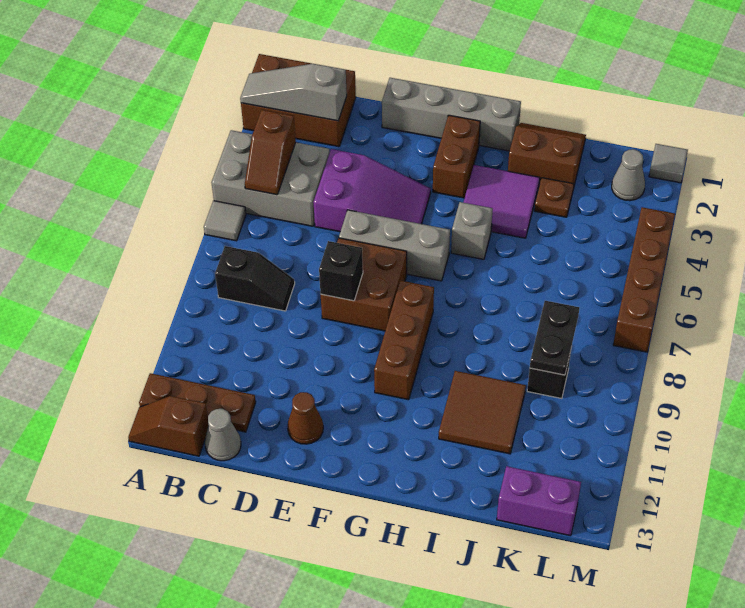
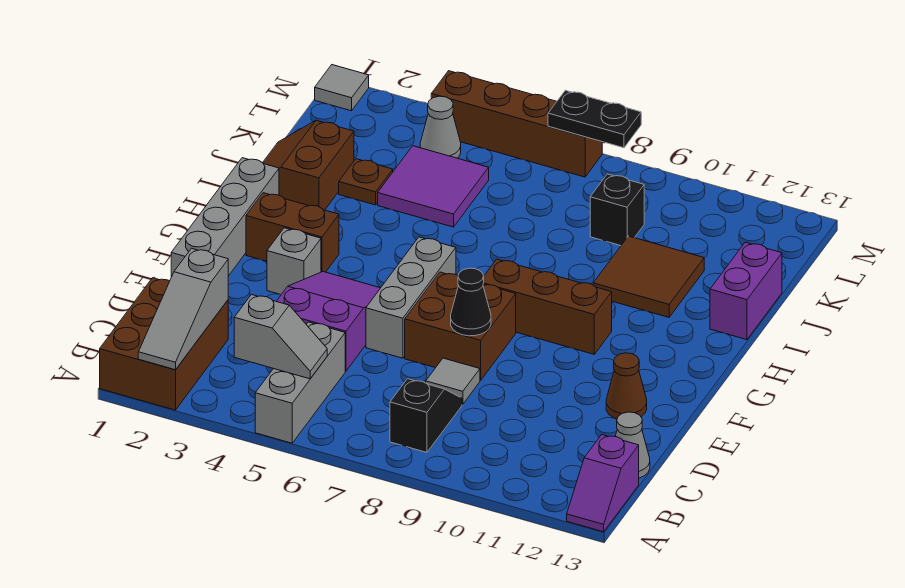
grey brick A4:C5 level 1 -> grey brick A5:C5 level 1
grey tile A6 level 1 -> grey tile D8 level 1
brown plate A12:C12 level 1 -> none
brown slope A13:B13 level 1 top B -> purple slope A13:B13 level 1 top B
brown slope B4:B5 level 2 top 4 -> grey slope B4:B5 level 2 top 4
black brick E8 level 2 -> black cone E8 level 2
purple tile H3:I4 level 1 -> purple tile J4:K5 level 1
grey brick H5 level 1 -> grey brick F3 level 1
black plate K8:K9 level 2 -> black plate M7:M8 level 2
purple brick K13:L13 level 1 -> purple brick I13:J13 level 1
grey cone L2 level 1 -> grey cone L4 level 1

